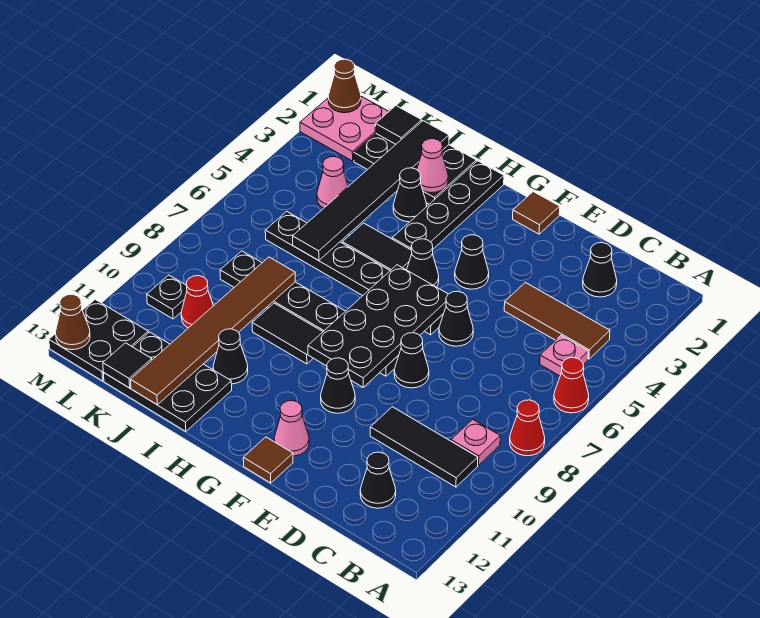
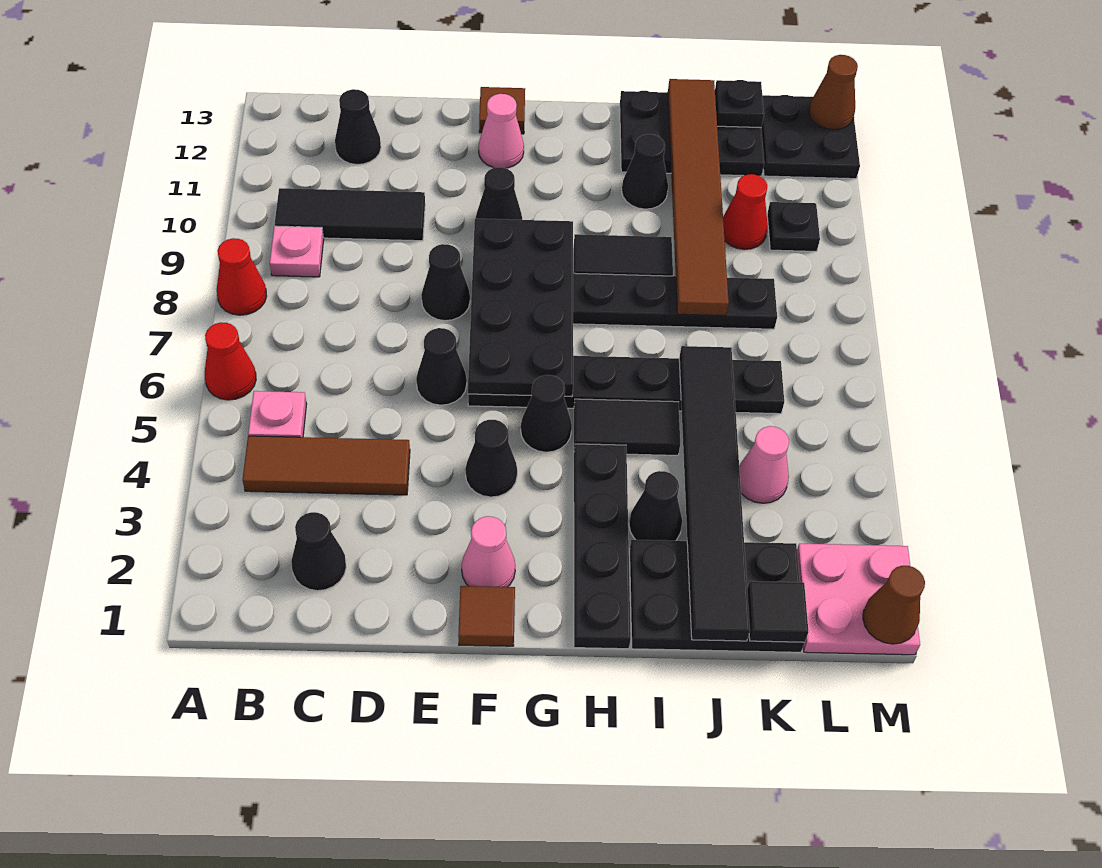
pink cone I2 level 2 -> pink cone F2 level 1
black tile K13 level 2 -> black plate K13 level 2

